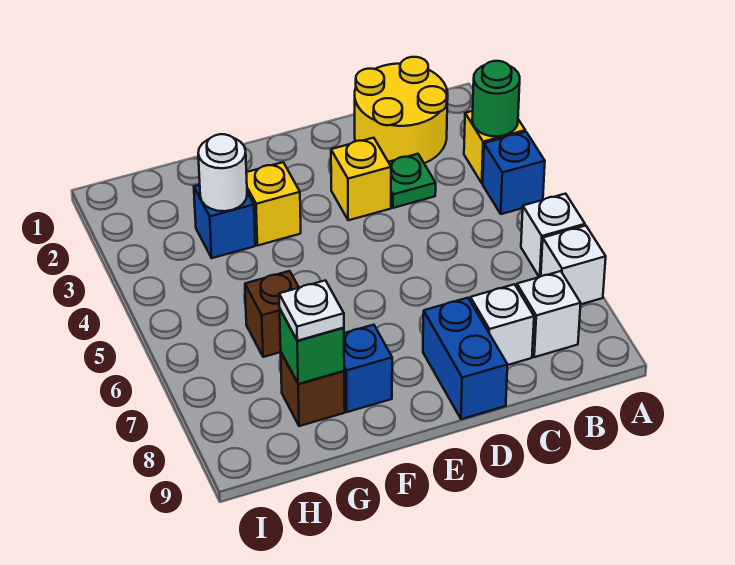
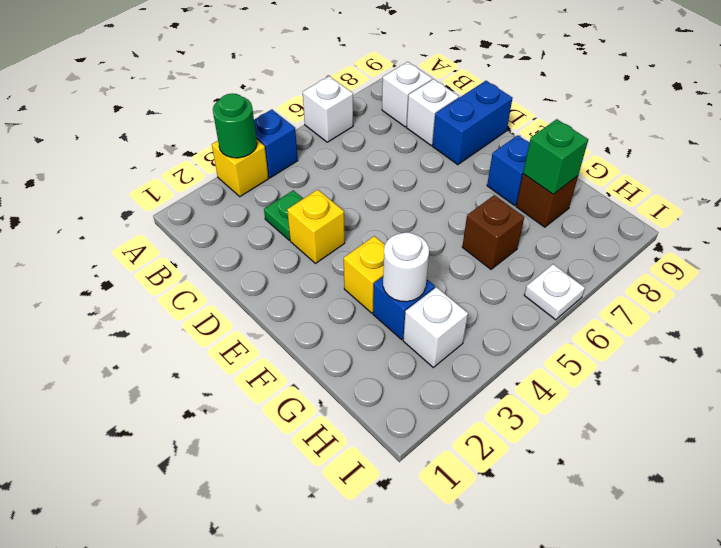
white brick A7 level 1 -> white brick H3 level 1
yellow round brick B1:C2 level 1 -> none
white plate G8 level 3 -> white plate I6 level 1

